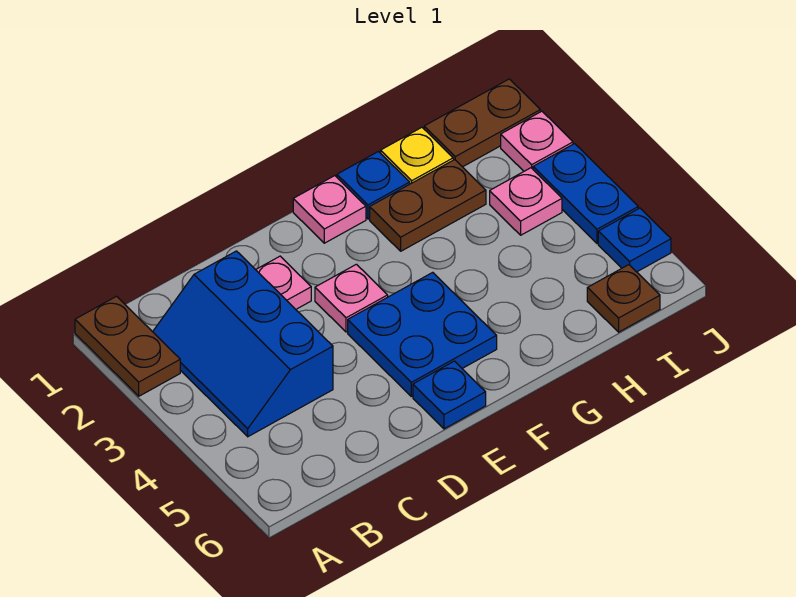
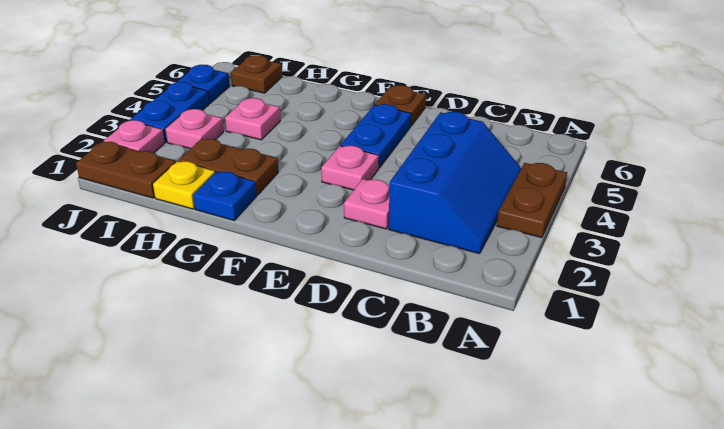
brown plate A1:A2 level 1 -> brown plate A3:A4 level 1
blue plate E4:F5 level 1 -> blue plate E4:E5 level 1
blue plate E6 level 1 -> brown plate E6 level 1
pink plate F1 level 1 -> pink plate H4 level 1

